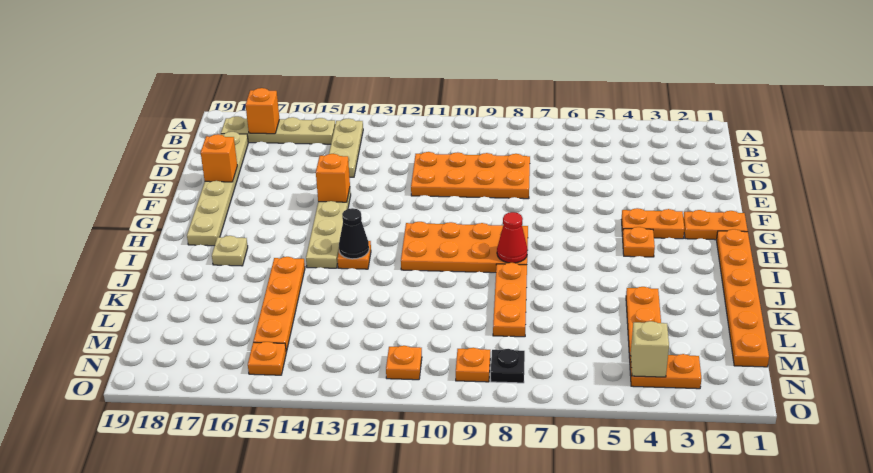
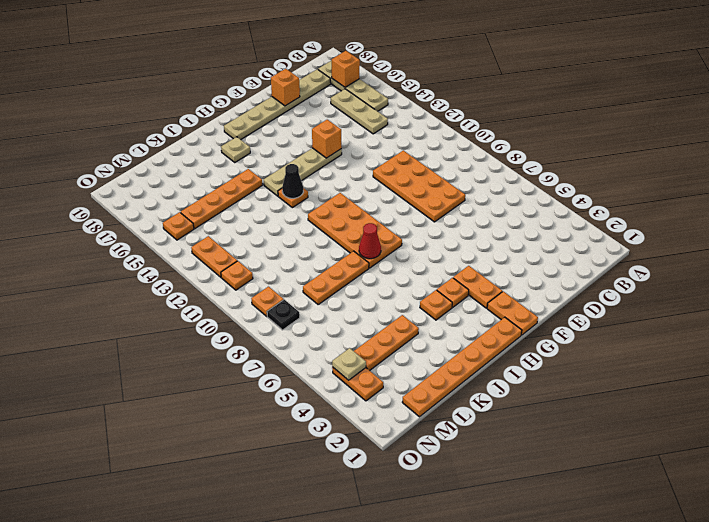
tan plate B14:D14 level 1 -> tan plate C14:C16 level 1
none -> orange plate I4 level 1
tan brick N4 level 2 -> tan plate N4 level 2
none -> orange plate N12:N13 level 1

